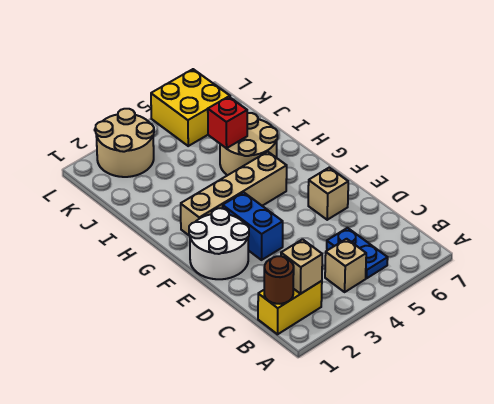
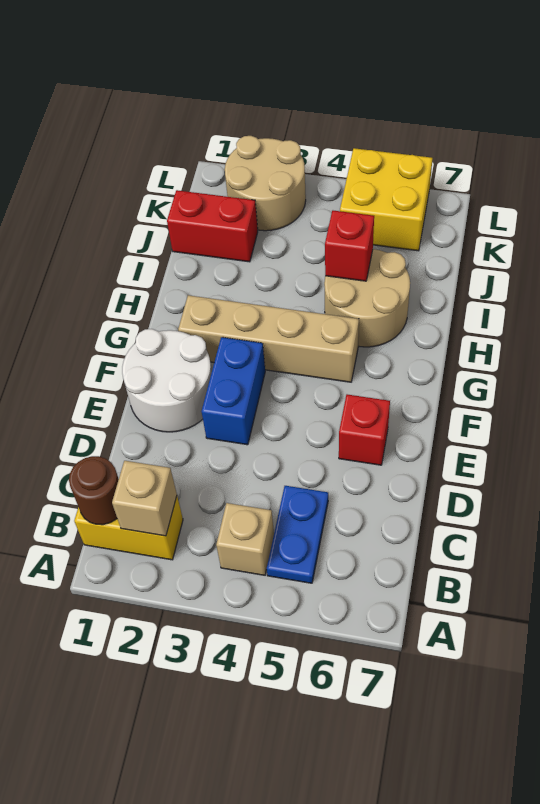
tan brick E6 level 1 -> red brick E6 level 1
none -> red brick J1:J2 level 1

